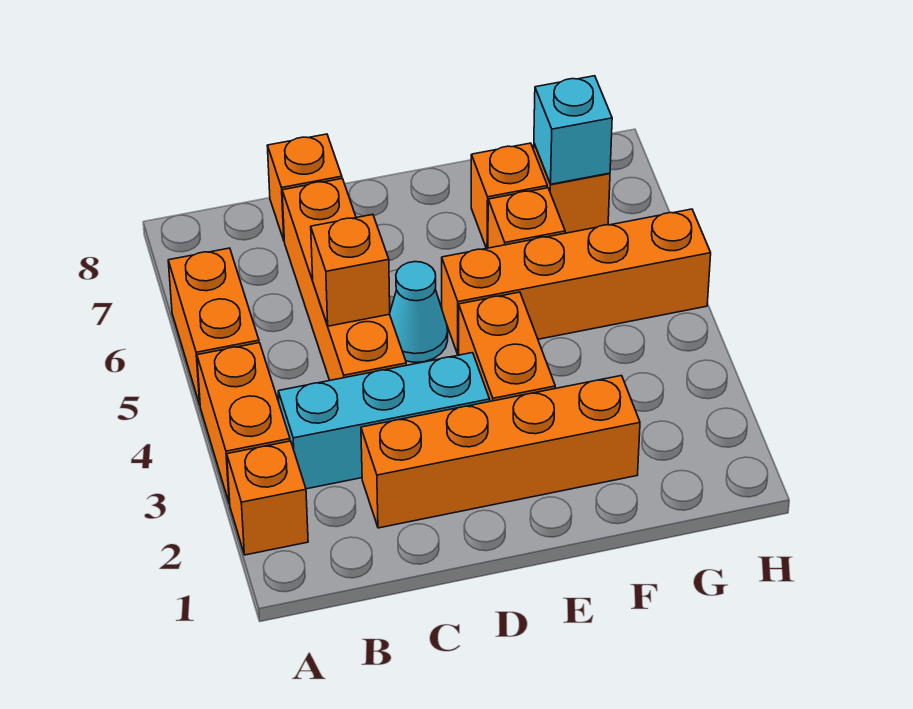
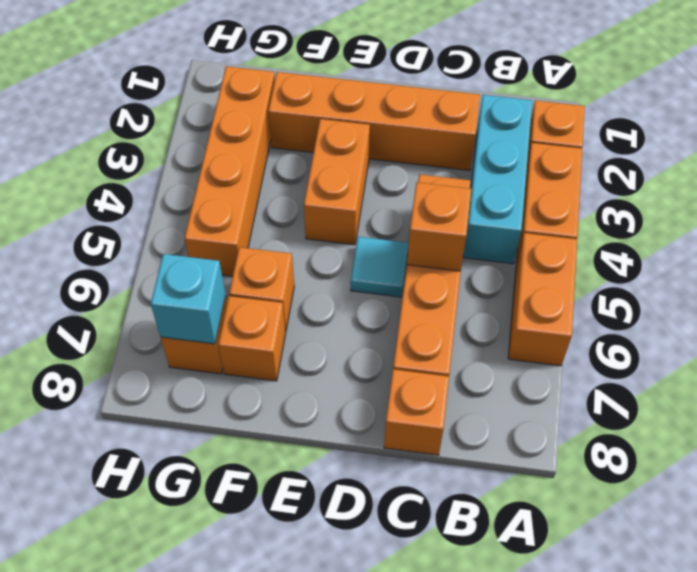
cyan brick B3:D3 level 1 -> cyan brick B2:B4 level 1
cyan cone D5 level 1 -> cyan tile D5 level 1
orange brick E5:H5 level 1 -> orange brick G2:G5 level 1

